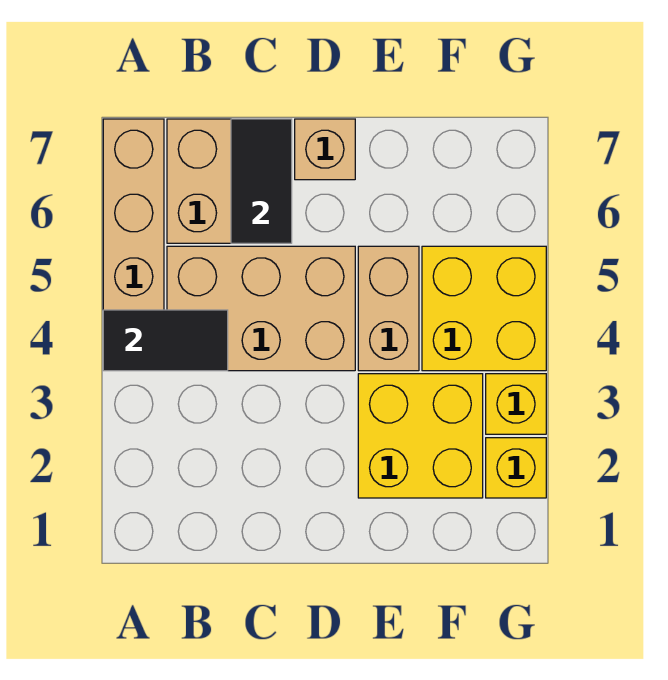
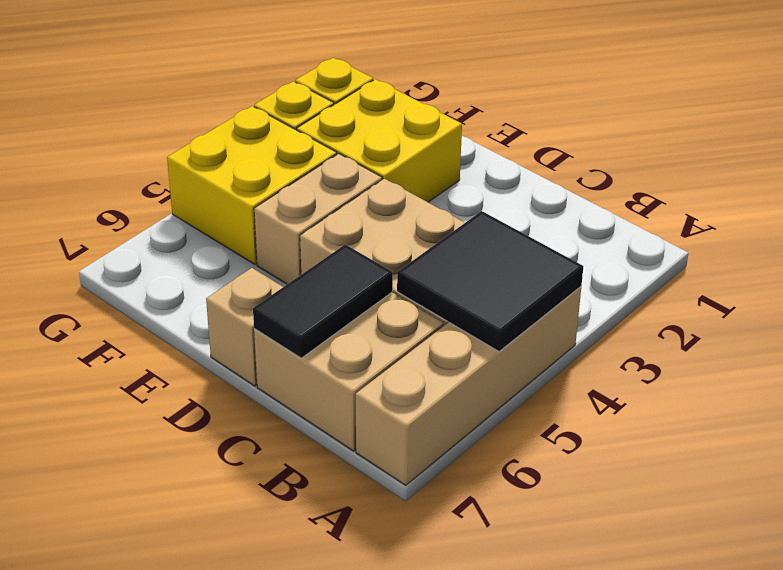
black tile A4:B4 level 2 -> black tile A4:B5 level 2

